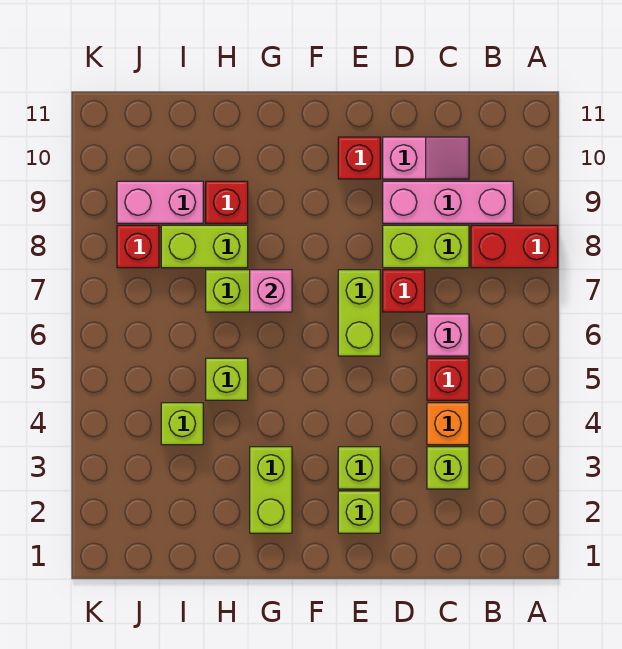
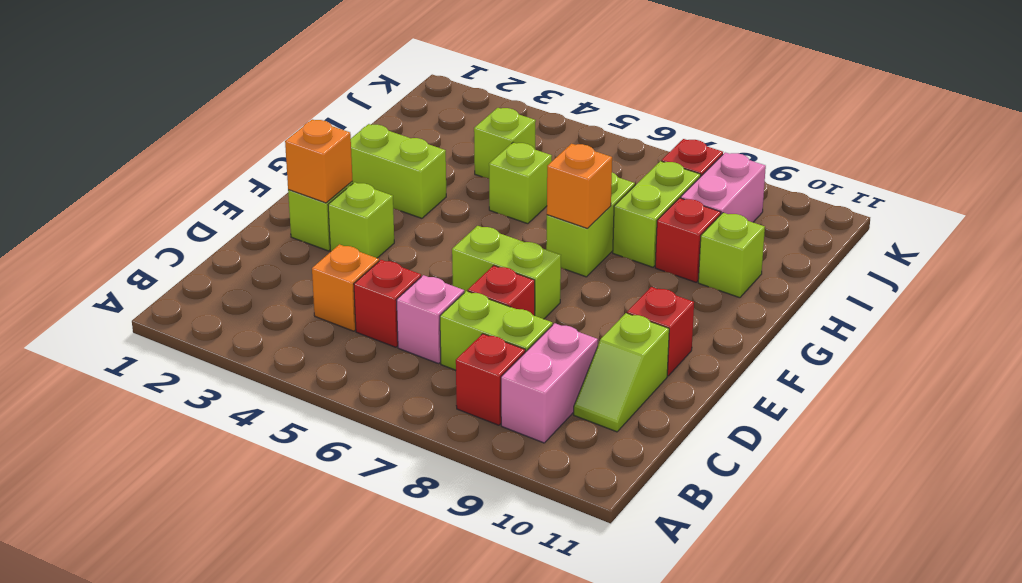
red brick A8:B8 level 1 -> red brick B8 level 1
pink brick B9:D9 level 1 -> pink brick B9:C9 level 1
lime brick C3 level 1 -> lime brick H10 level 1
lime brick C8:D8 level 1 -> lime brick C7:C8 level 1
pink slope C10:D10 level 1 top D -> lime slope C10:D10 level 1 top D
none -> orange brick E2 level 2
pink brick G7 level 2 -> orange brick G7 level 2

